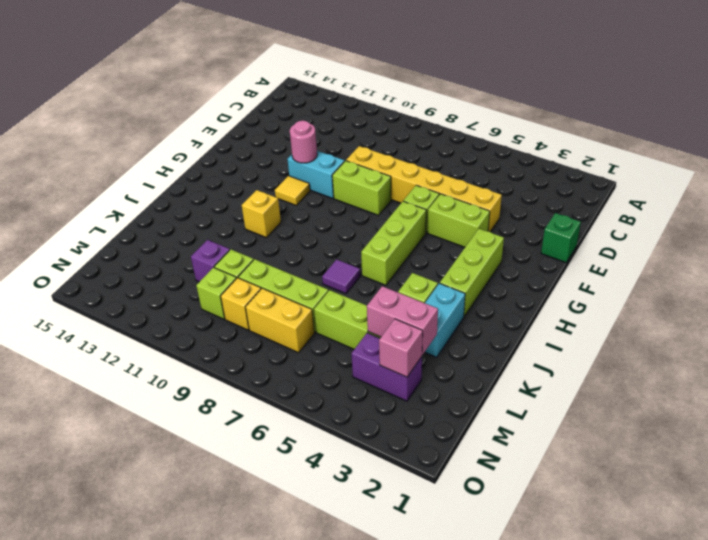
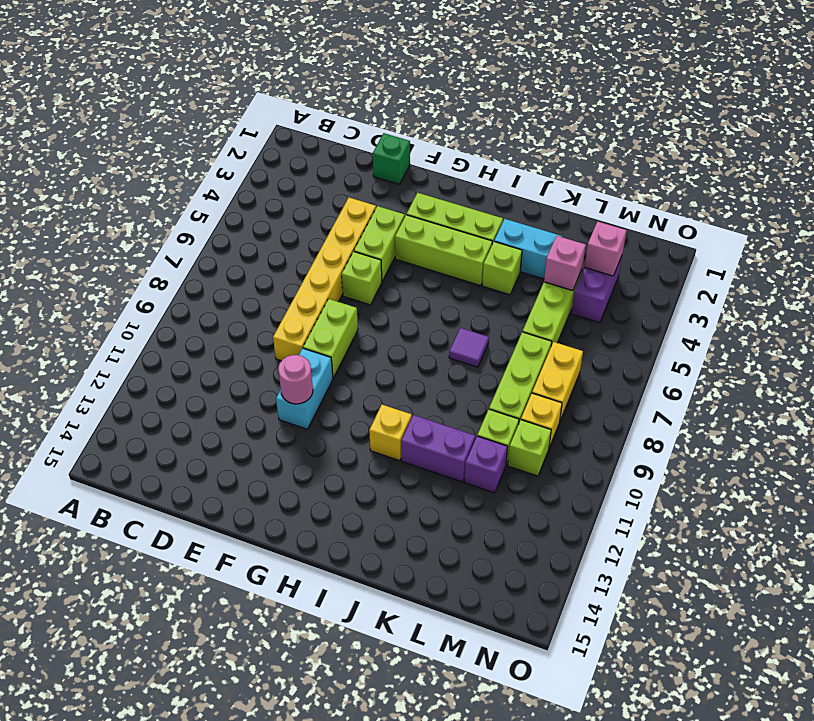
lime brick G6:I6 level 1 -> lime brick G4:I4 level 1
yellow tile G11 level 1 -> none
none -> purple brick J11:K11 level 1
pink brick L3:L4 level 2 -> pink brick L4 level 2

